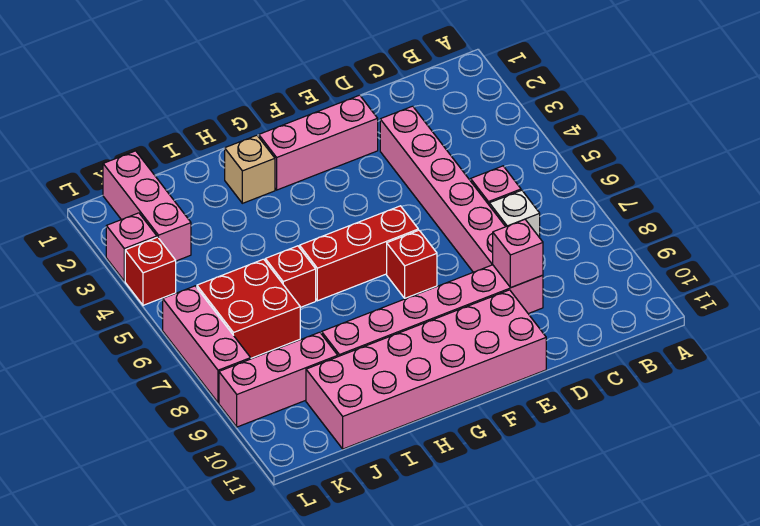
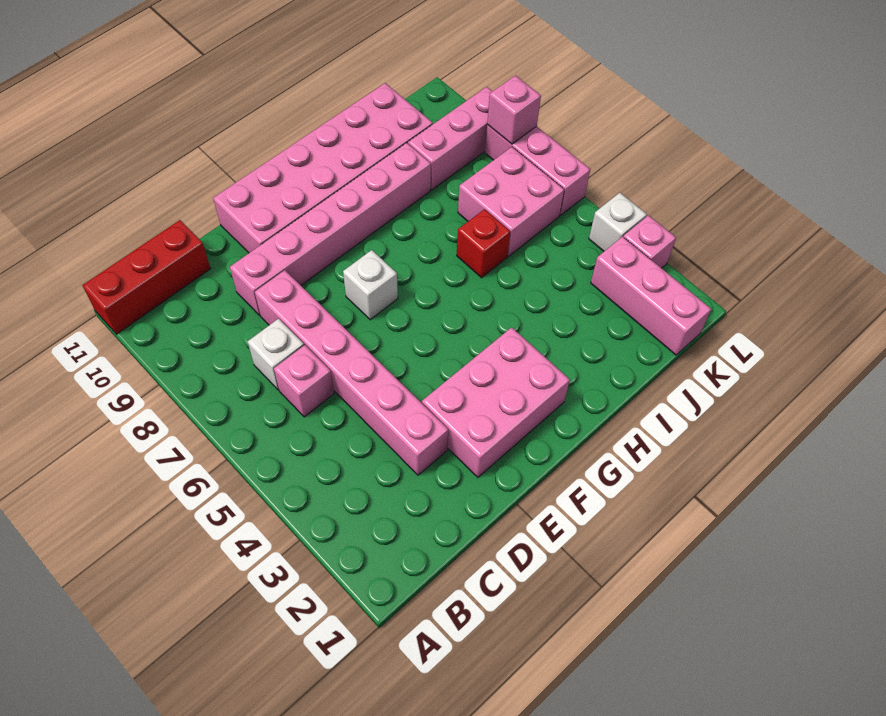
pink brick D9 level 2 -> pink brick L8 level 2
pink brick E2:G2 level 1 -> pink brick E2:G3 level 1
red brick F6:H6 level 1 -> red brick A11:C11 level 1
red brick F7 level 1 -> white brick F7 level 1
tan brick H2 level 1 -> none
red brick J6:K7 level 1 -> pink brick J6:K7 level 1
red brick L4 level 1 -> white brick L4 level 1

